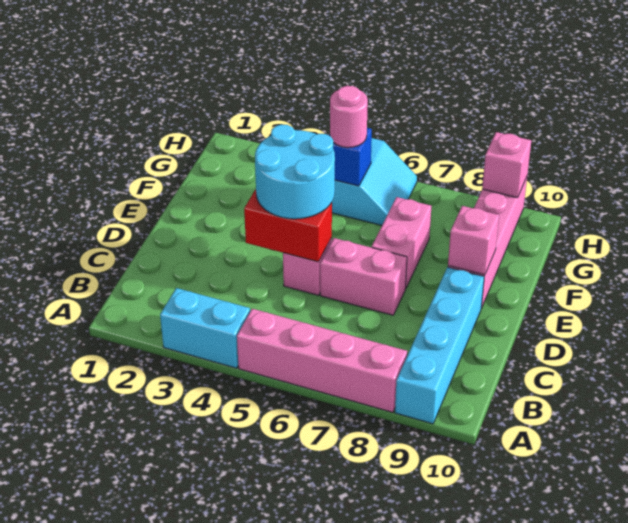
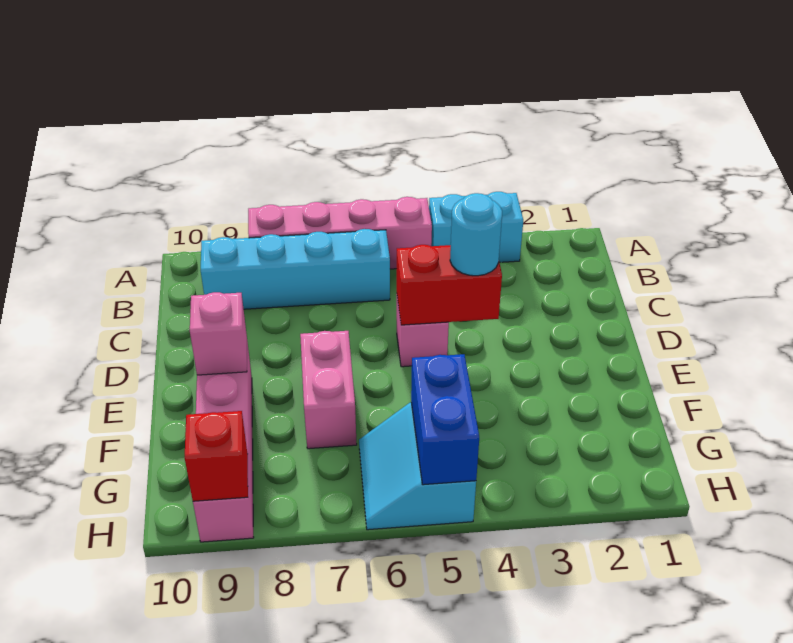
cyan brick A9:D9 level 1 -> cyan brick B6:B9 level 1
cyan round brick D4:E5 level 3 -> cyan round brick D4 level 3
pink brick D6:D7 level 1 -> none
blue brick G5 level 2 -> blue brick G5:H5 level 2
pink round brick G5 level 3 -> none
pink brick H9 level 2 -> red brick H9 level 2

